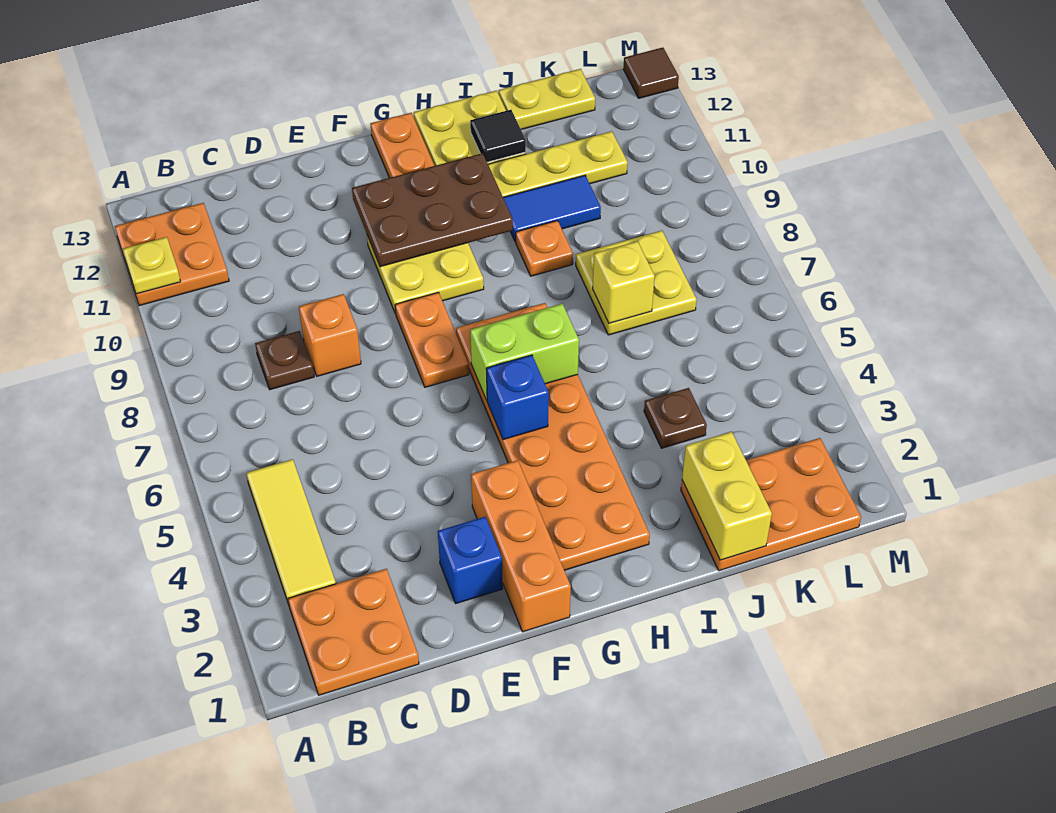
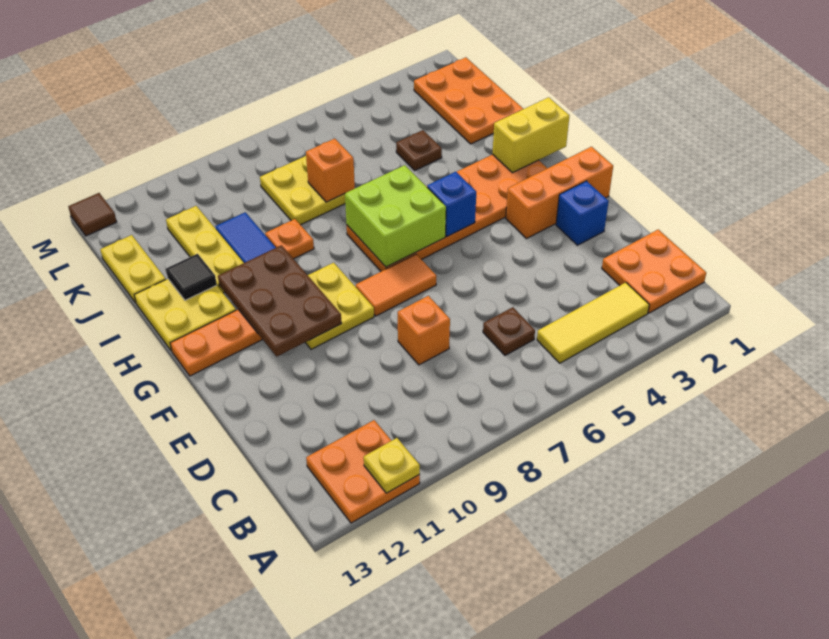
brown plate C8 level 1 -> brown plate C6 level 1
orange plate F7:F8 level 1 -> orange tile F7:F8 level 1
lime brick G6:H6 level 2 -> lime brick G6:H7 level 2
yellow brick J1:J2 level 2 -> yellow brick H1:H2 level 2
yellow brick J7 level 2 -> orange brick J7 level 2

